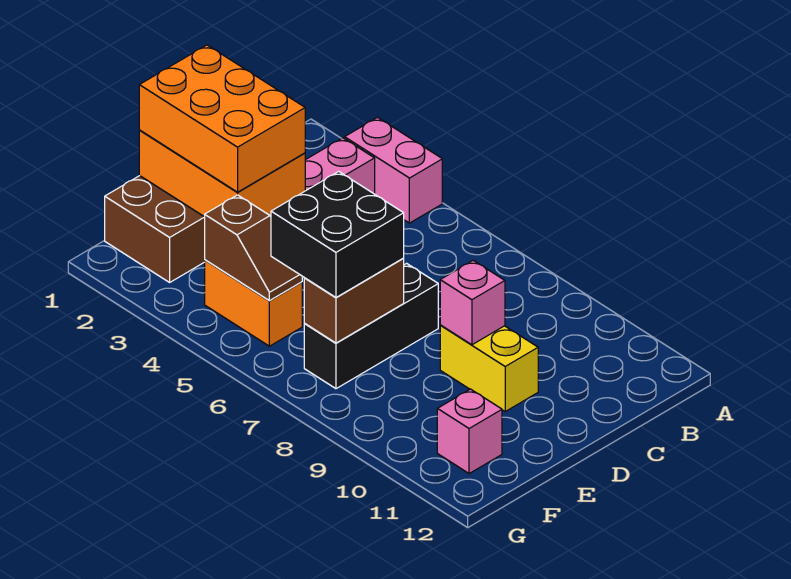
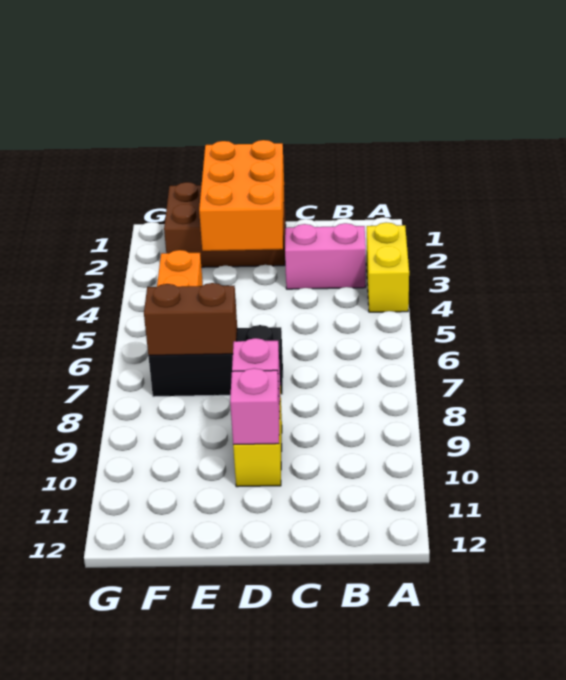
pink brick A3:A4 level 1 -> yellow brick A3:A4 level 1
orange brick D1:E3 level 3 -> none
black brick E6:F7 level 3 -> none
brown slope F4:F5 level 2 top 4 -> none
pink brick F11 level 1 -> pink brick D10 level 2

